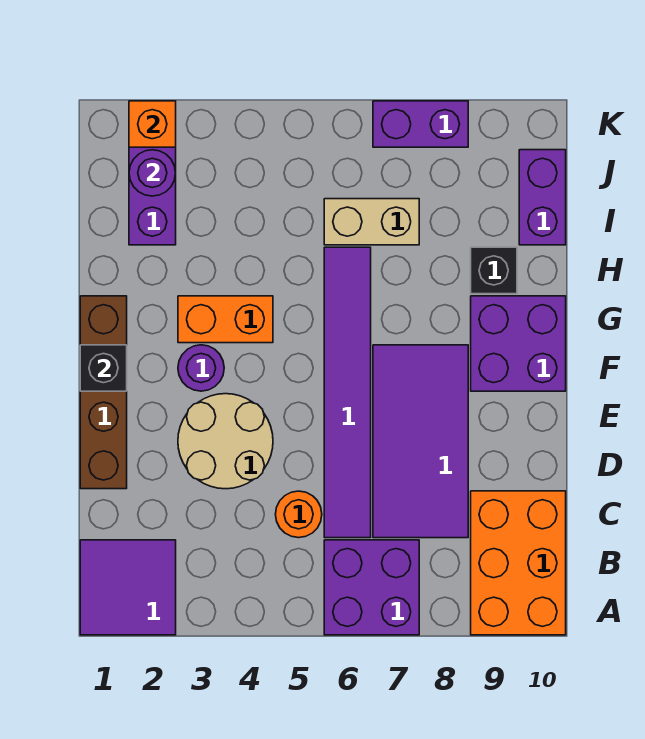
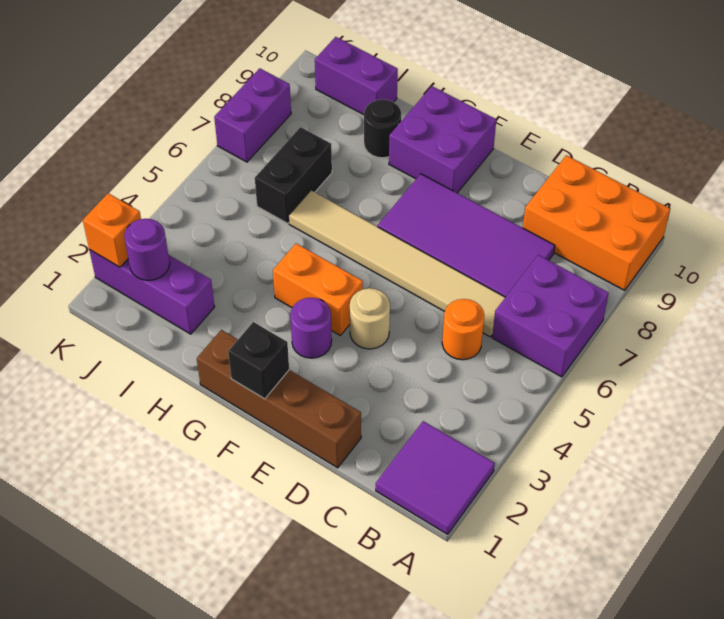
purple tile C6:H6 level 1 -> tan tile C6:H6 level 1
tan round brick D3:E4 level 1 -> tan round brick E4 level 1
orange brick G3:G4 level 1 -> orange brick F4:G4 level 1
black brick H9 level 1 -> black round brick H9 level 1
tan brick I6:I7 level 1 -> black brick I6:I7 level 1

